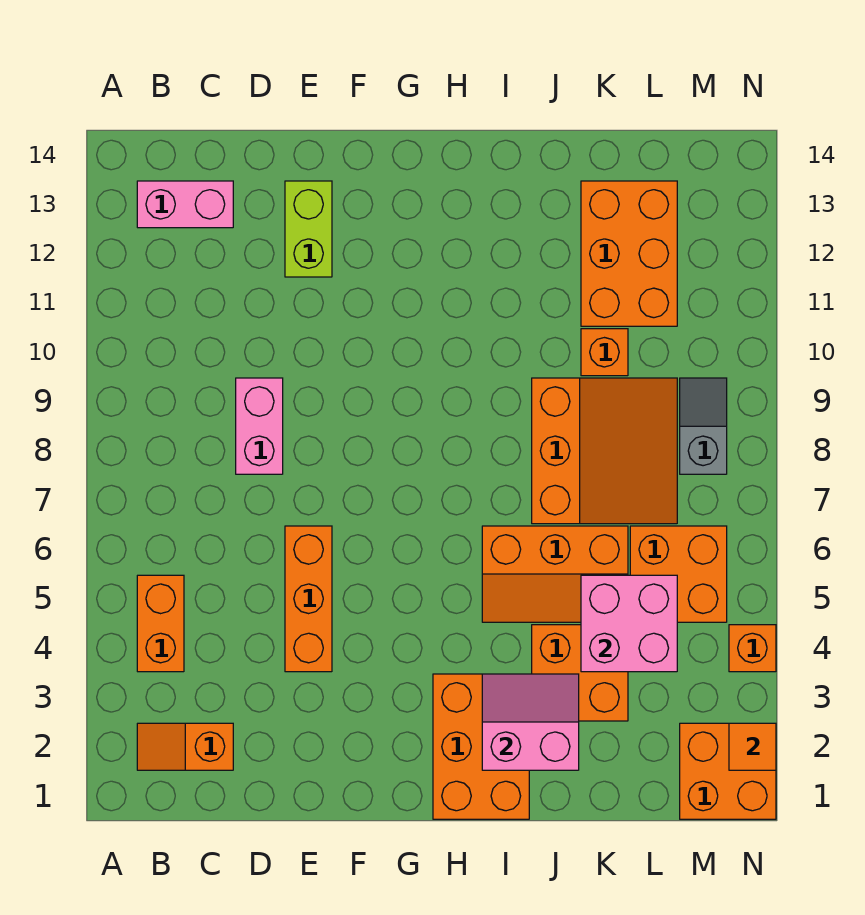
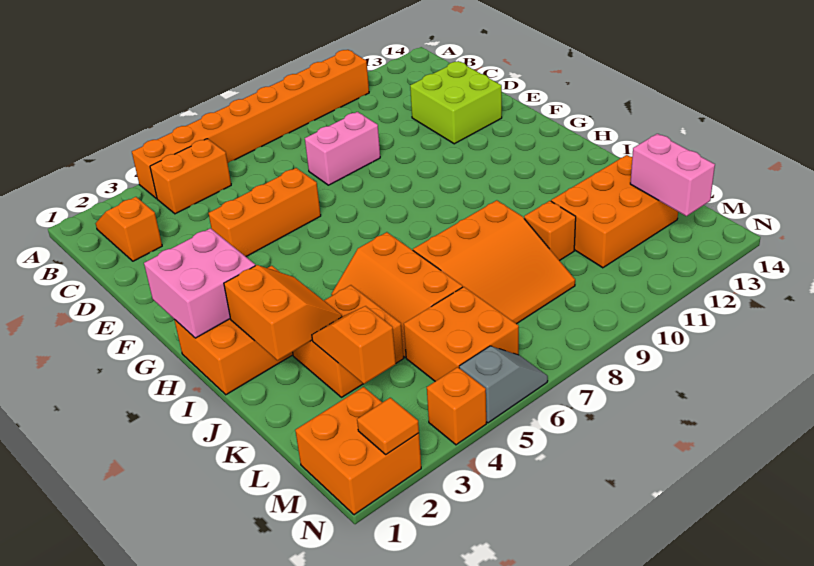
none -> orange brick A4:A11 level 1
pink brick B13:C13 level 1 -> pink brick L13:M13 level 2
lime brick E12:E13 level 1 -> lime brick D12:E13 level 1
pink slope I2:J3 level 2 top 2 -> orange slope I2:J3 level 2 top 2
none -> orange slope K3:L3 level 2 top L
pink brick K4:L5 level 2 -> pink brick G1:H2 level 2
grey slope M8:M9 level 1 top 8 -> grey slope N5:N6 level 1 top 5

